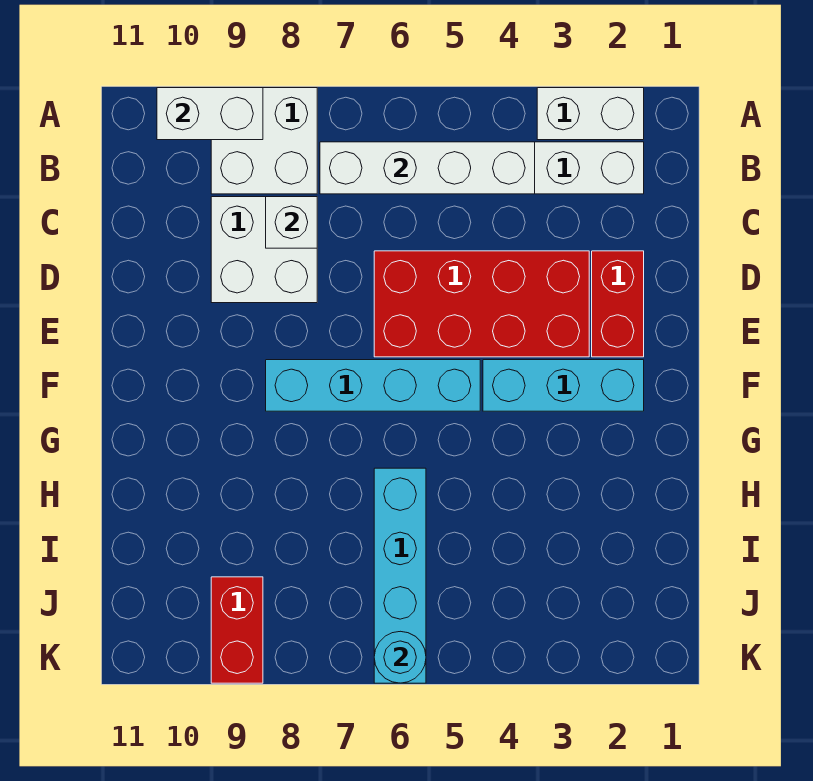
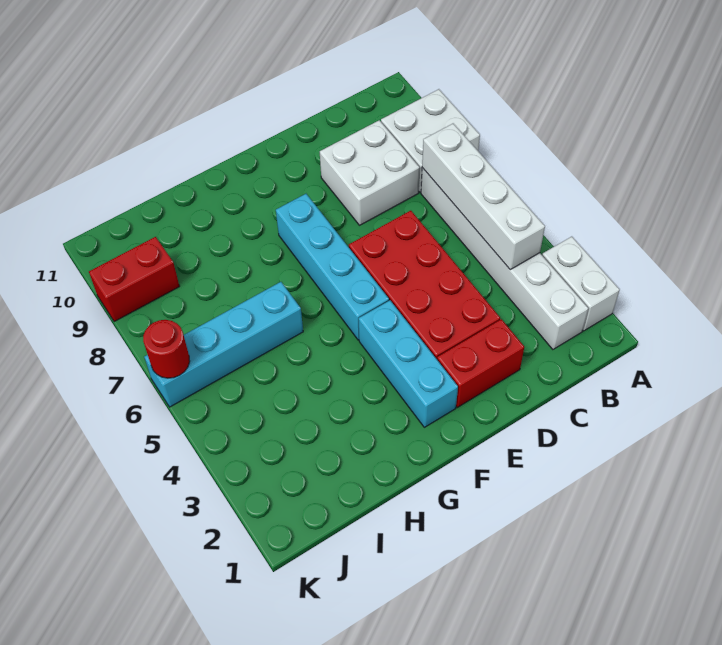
white brick A9:A10 level 2 -> none
white brick C8 level 2 -> none
cyan round brick K6 level 2 -> red round brick K6 level 2

